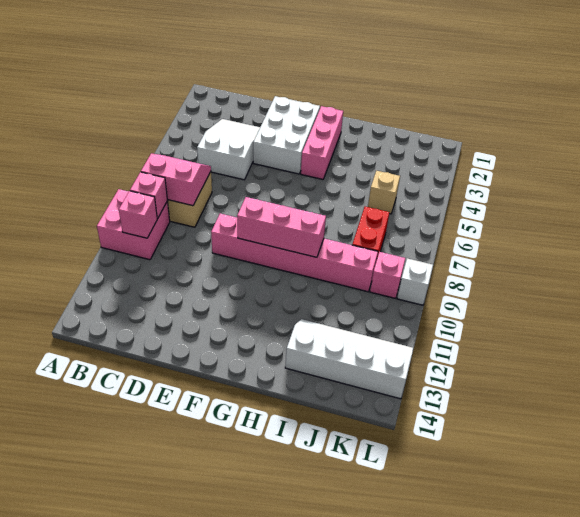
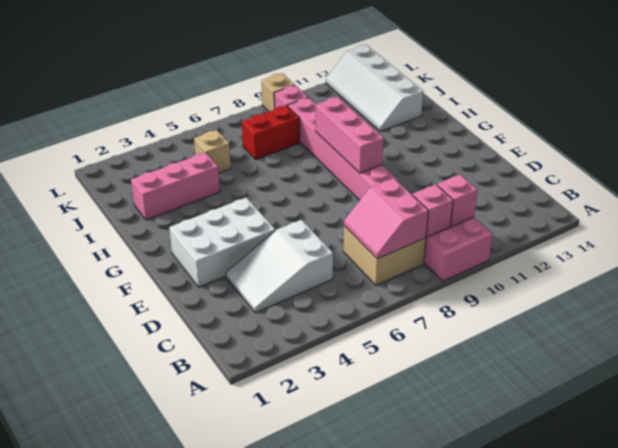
pink brick G2:G4 level 1 -> pink brick I2:I4 level 1
white brick L9 level 1 -> tan brick L9 level 1

